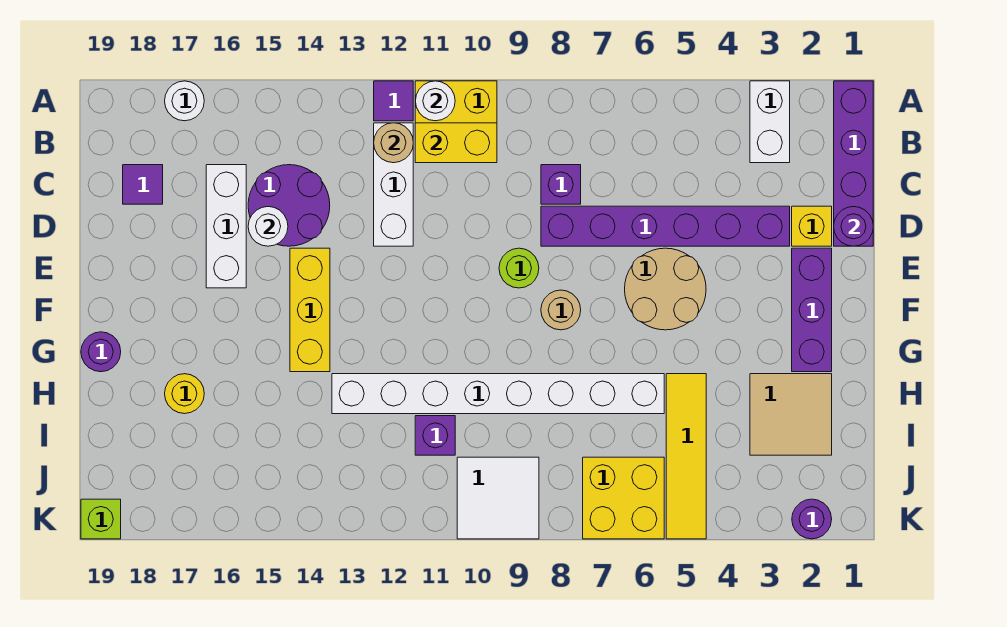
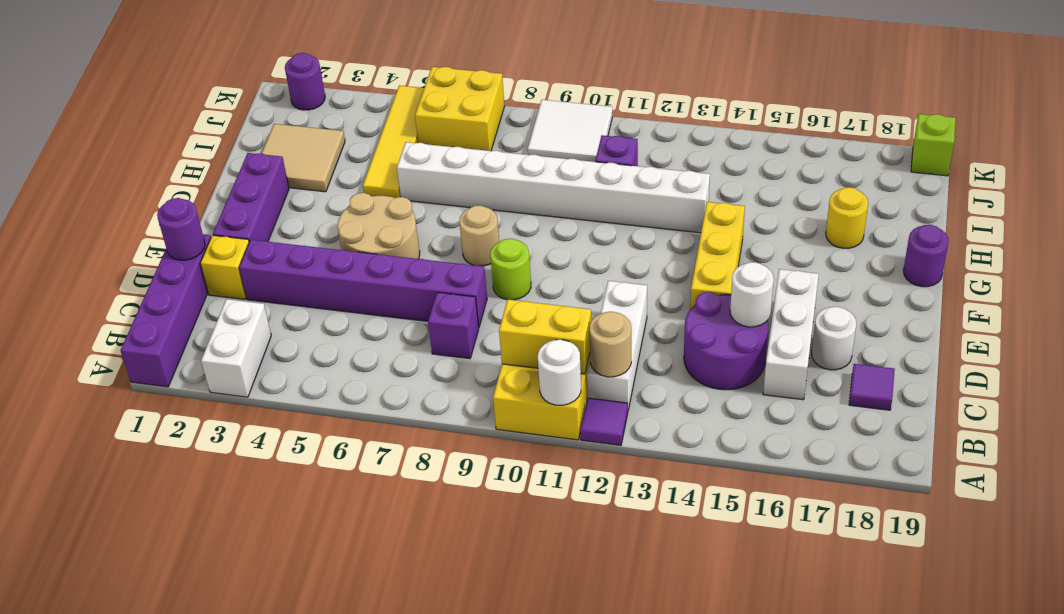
white round brick A17 level 1 -> white round brick D17 level 1

